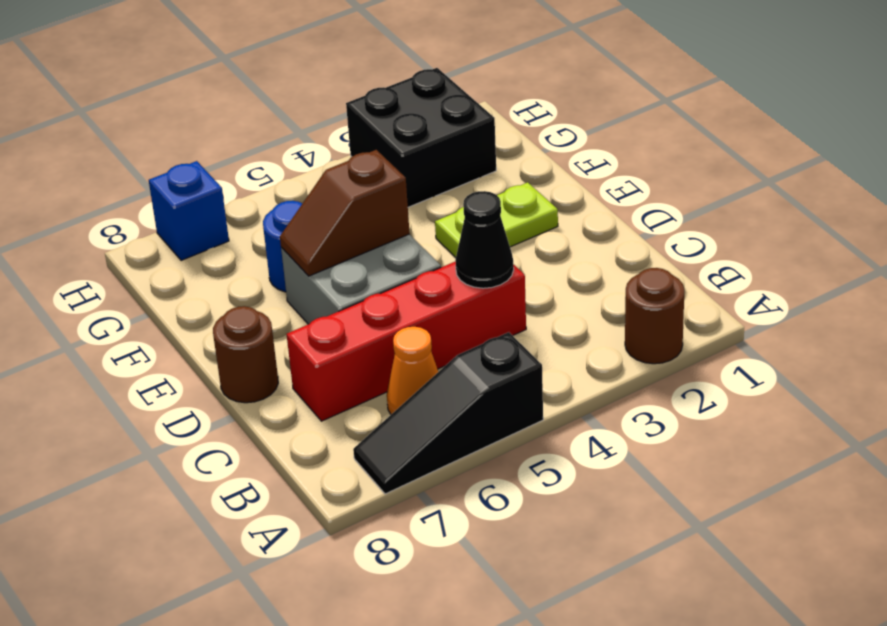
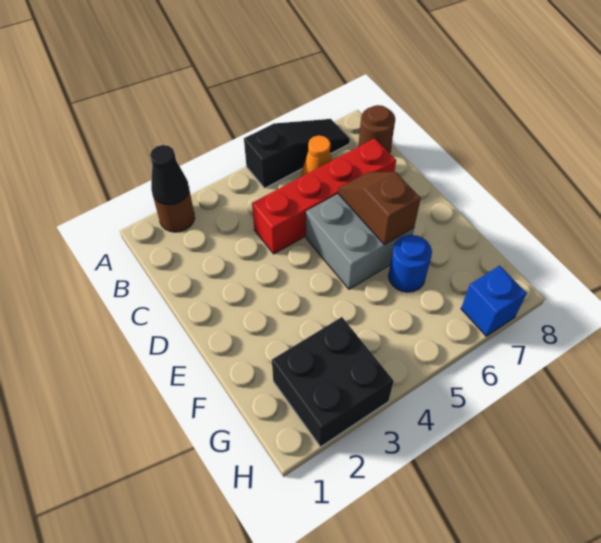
black cone C4 level 2 -> black cone A2 level 2
brown round brick D8 level 1 -> brown round brick B8 level 1
lime plate E2:E3 level 1 -> none
brown slope E5:E6 level 2 top 5 -> brown slope D6:E6 level 2 top E

